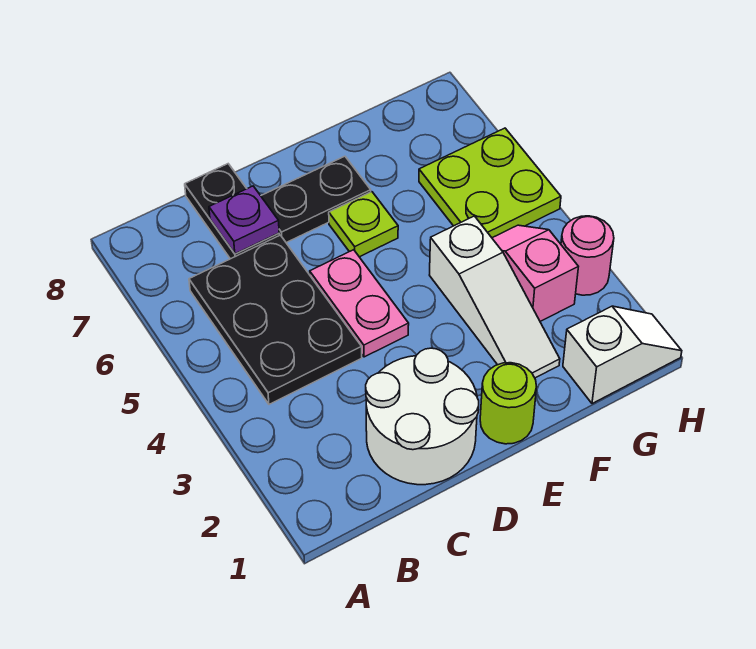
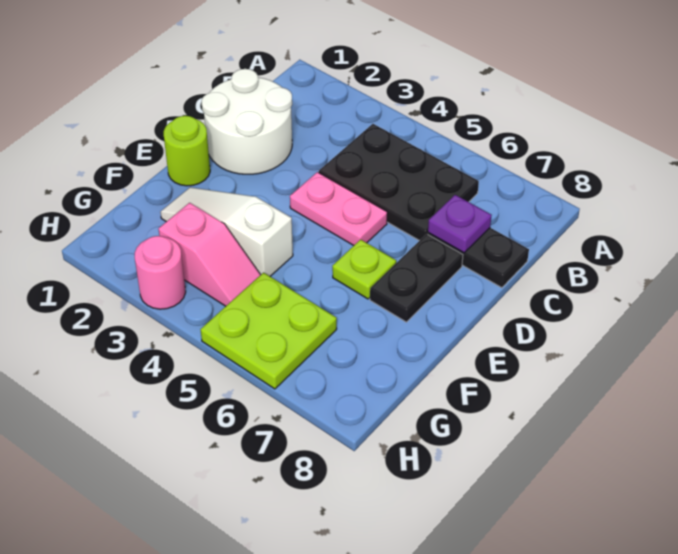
white slope G1:H1 level 1 top G -> none

